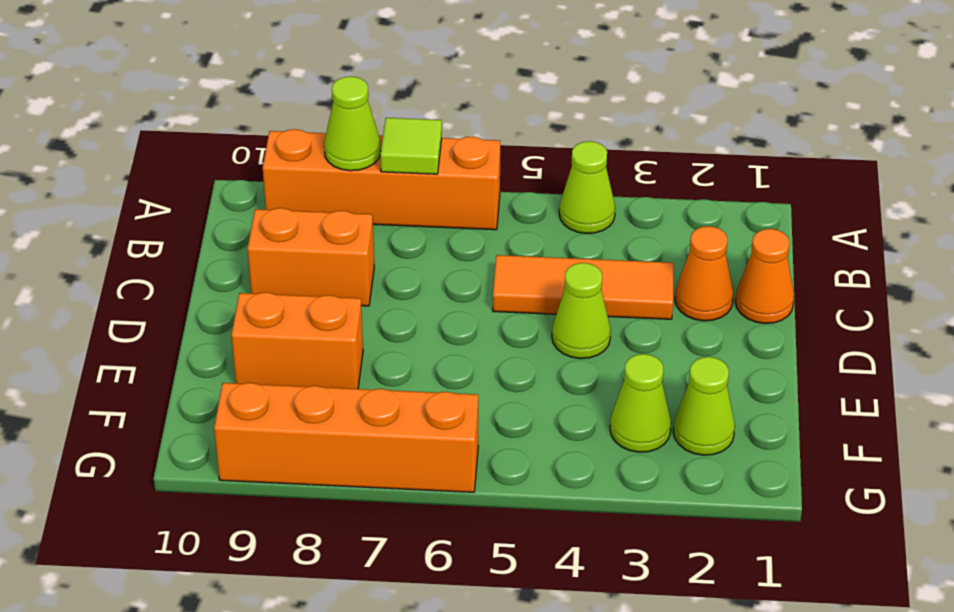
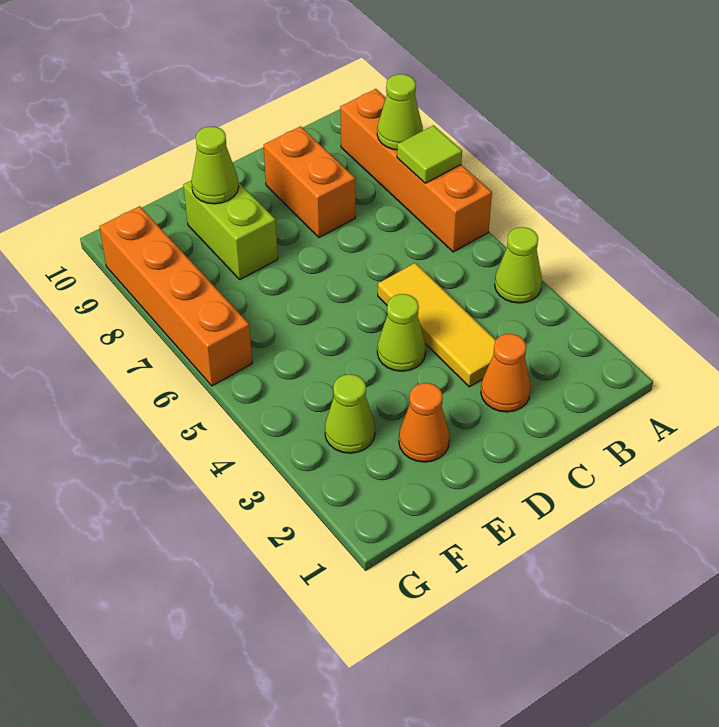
orange cone C1 level 1 -> orange cone E2 level 1
orange tile C3:C5 level 1 -> yellow tile C3:C5 level 1
orange brick E8:E9 level 1 -> lime brick E8:E9 level 1
lime cone F2 level 1 -> lime cone E9 level 2

